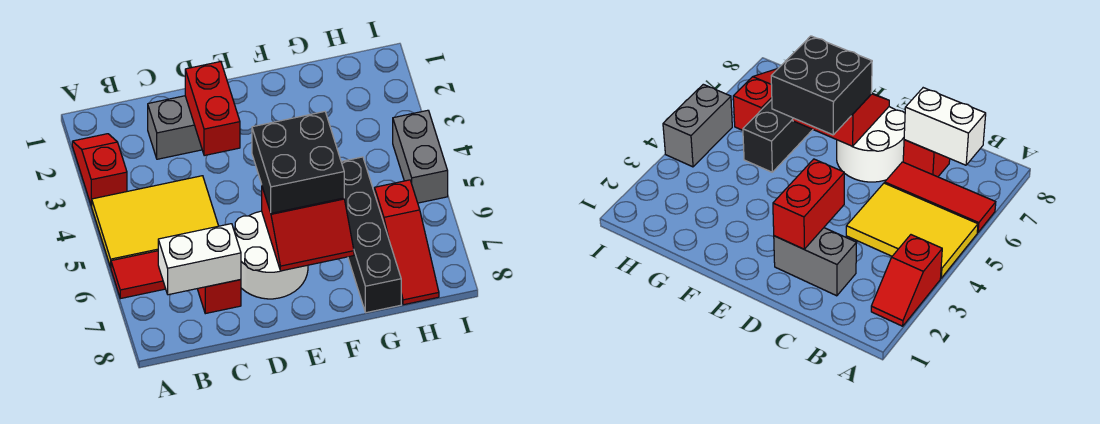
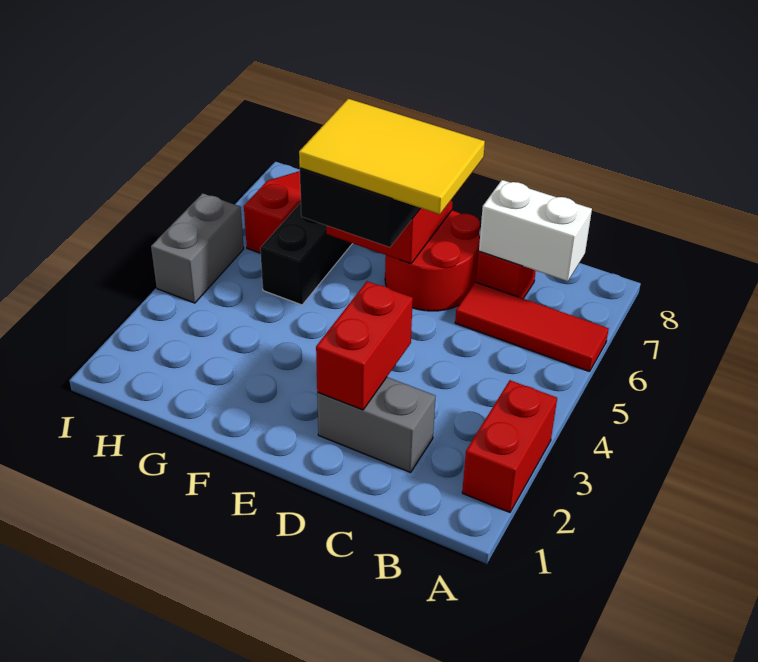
red slope A2:A3 level 1 top 3 -> red brick A2:A3 level 1
yellow tile A4:C5 level 1 -> yellow tile D5:F6 level 4
white round brick D6:E7 level 1 -> red round brick D6:E7 level 1

